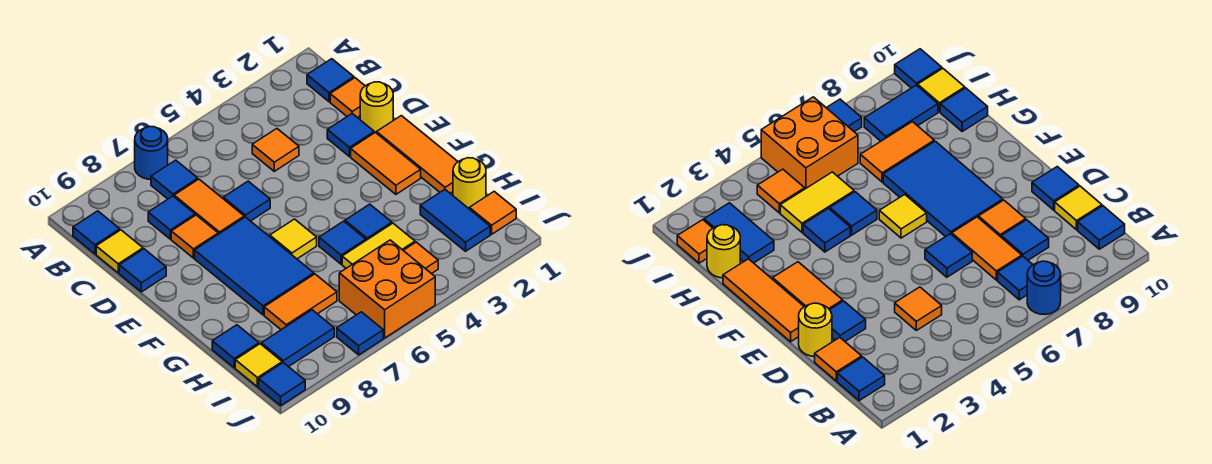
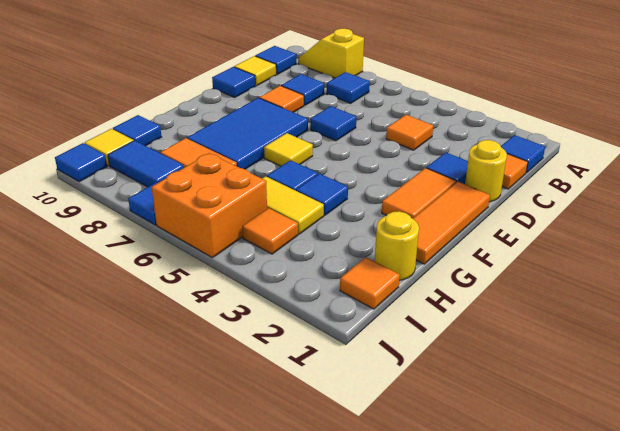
blue round brick A7 level 1 -> none
none -> yellow slope A8:A9 level 1 top 8
orange tile C7:D7 level 1 -> none
blue tile H2:I2 level 1 -> none

